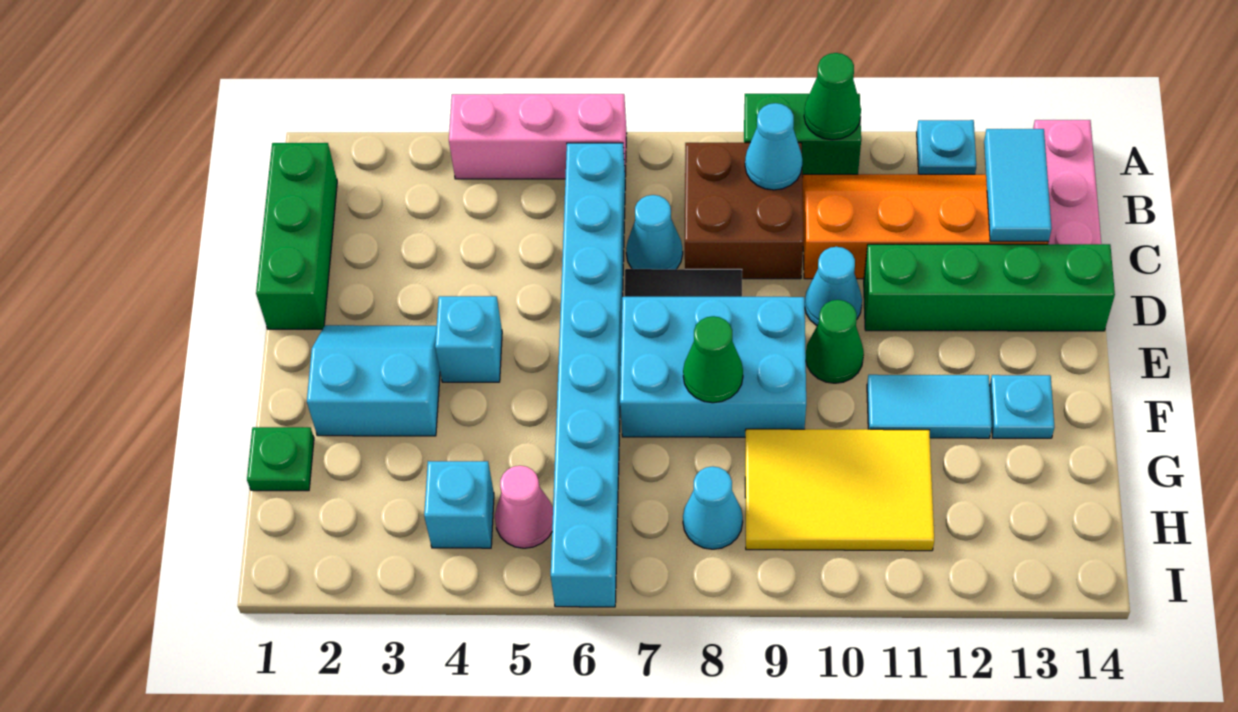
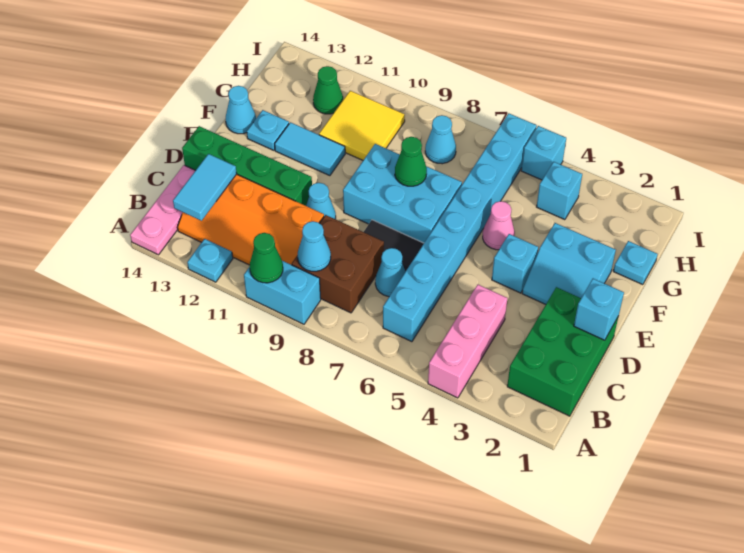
pink brick A4:A6 level 1 -> pink brick A4:C4 level 1
green brick A9:A10 level 1 -> cyan brick A9:A10 level 1
green brick B1:D1 level 1 -> green brick B1:D2 level 1
none -> cyan brick D1 level 2
green cone E10 level 1 -> green cone H12 level 1
none -> cyan cone F14 level 1
green plate G1 level 1 -> cyan plate G1 level 1
yellow tile G9:H11 level 1 -> yellow tile G10:H11 level 1
pink cone H5 level 1 -> pink cone F5 level 1
none -> cyan brick I5 level 1

